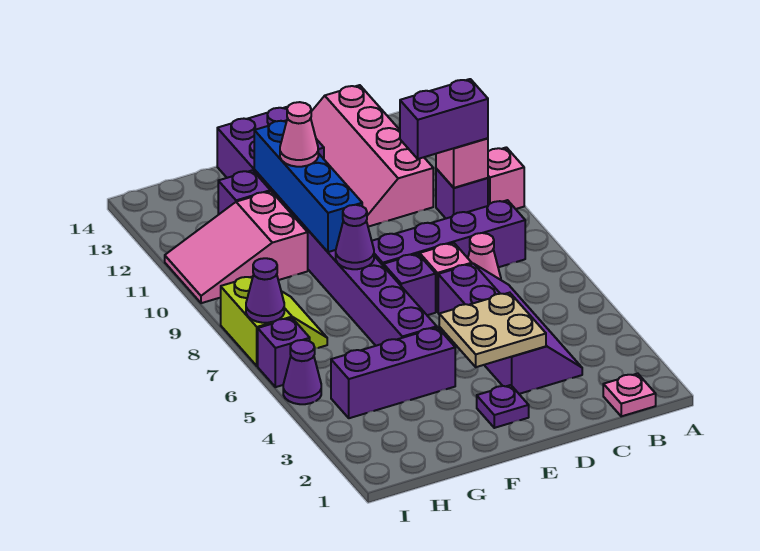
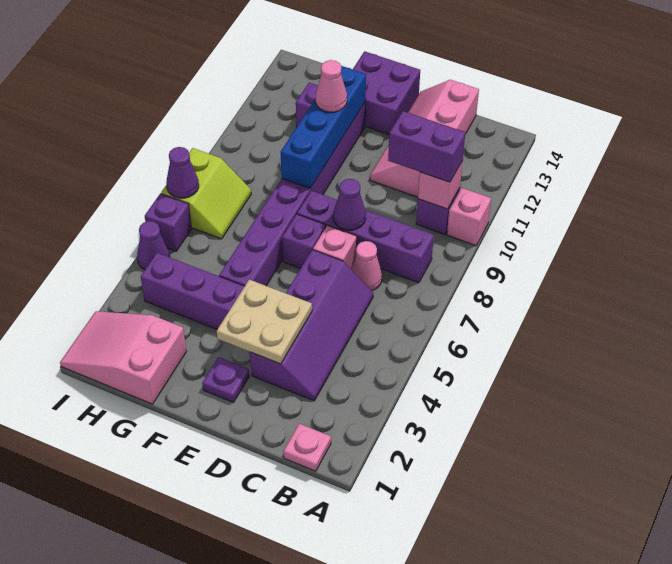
purple cone F8 level 2 -> purple cone D8 level 2
pink slope G10:I11 level 1 top G -> pink slope G1:I2 level 1 top G

